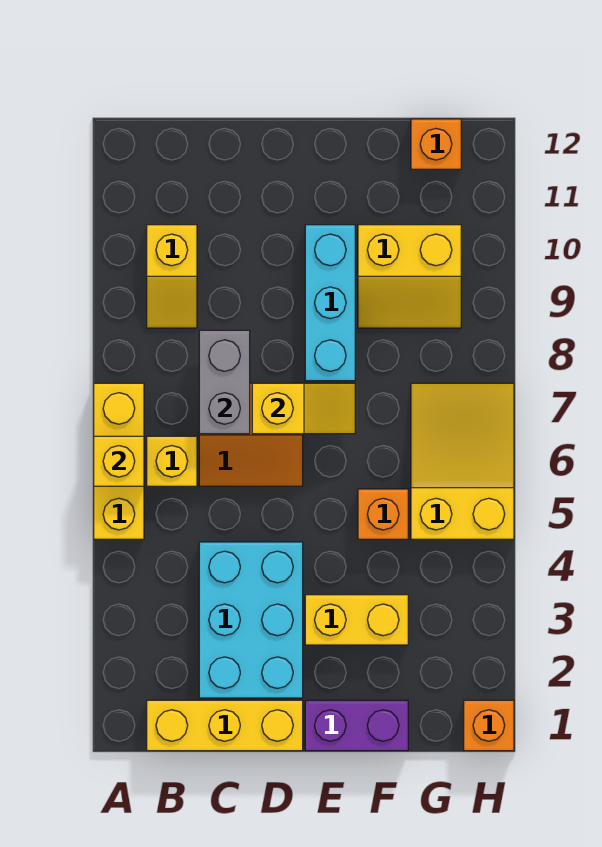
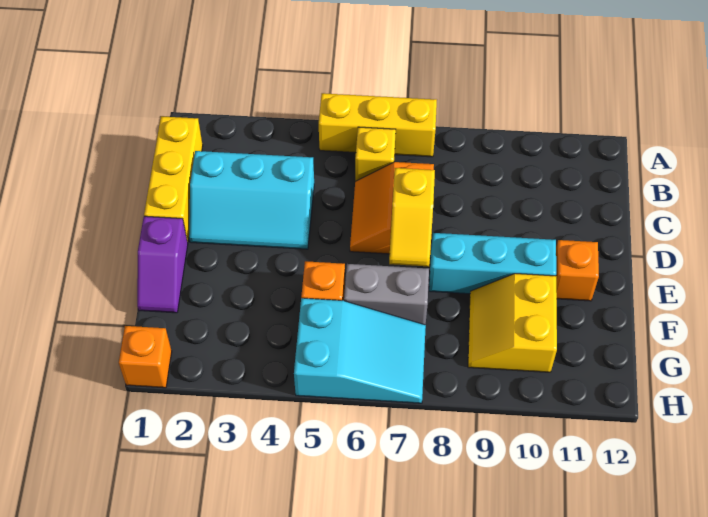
yellow brick A6 level 2 -> none
yellow slope B9:B10 level 1 top 10 -> none
cyan brick C2:D4 level 1 -> cyan slope C2:D4 level 1 top C
grey brick C7:C8 level 2 -> grey brick F6:F7 level 1
purple brick E1:F1 level 1 -> purple slope E1:F1 level 1 top E
yellow brick E3:F3 level 1 -> none
yellow slope G5:H7 level 1 top 5 -> cyan slope G5:H7 level 1 top 5
orange brick G12 level 1 -> orange brick E11 level 1

